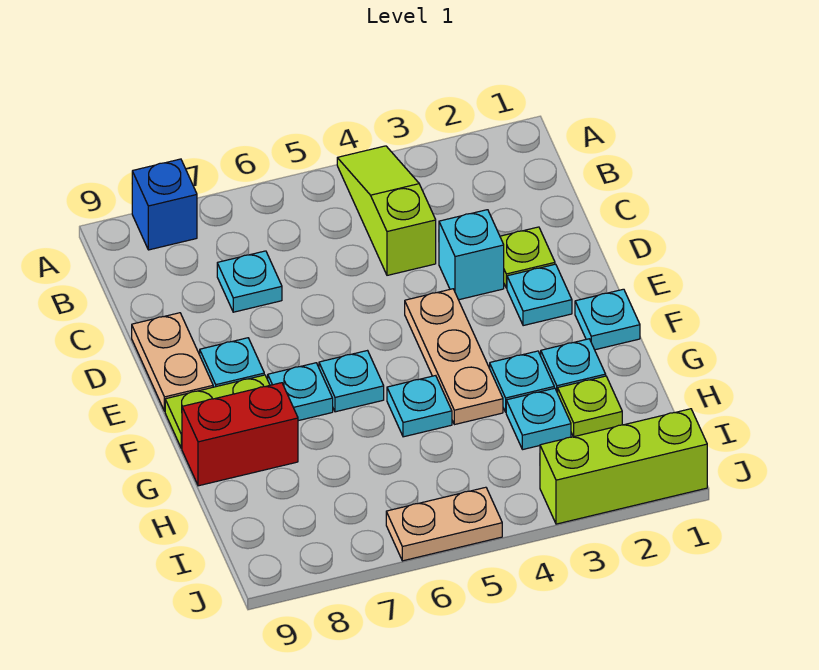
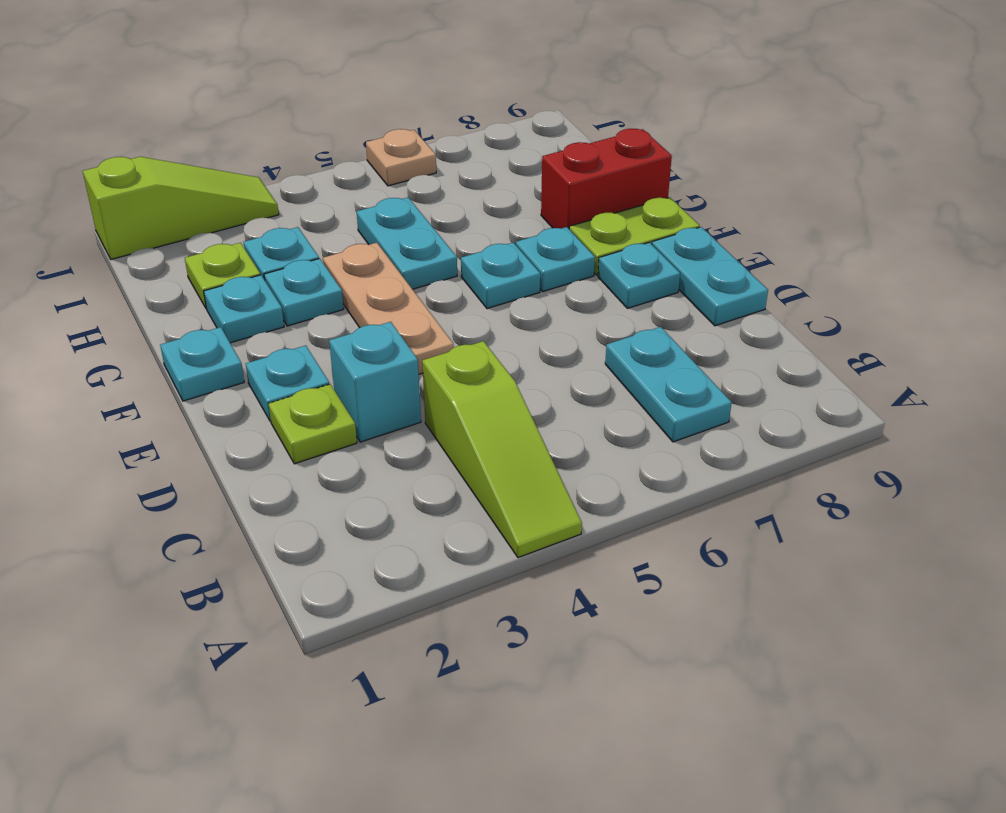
blue brick A8 level 1 -> none
cyan plate C7 level 1 -> cyan plate B7:C7 level 1
tan plate D9:E9 level 1 -> cyan plate D9:E9 level 1
cyan plate G5 level 1 -> cyan plate G5:H5 level 1
lime brick J1:J3 level 1 -> lime slope J1:J3 level 1 top 1
tan plate J5:J6 level 1 -> tan plate J6 level 1

